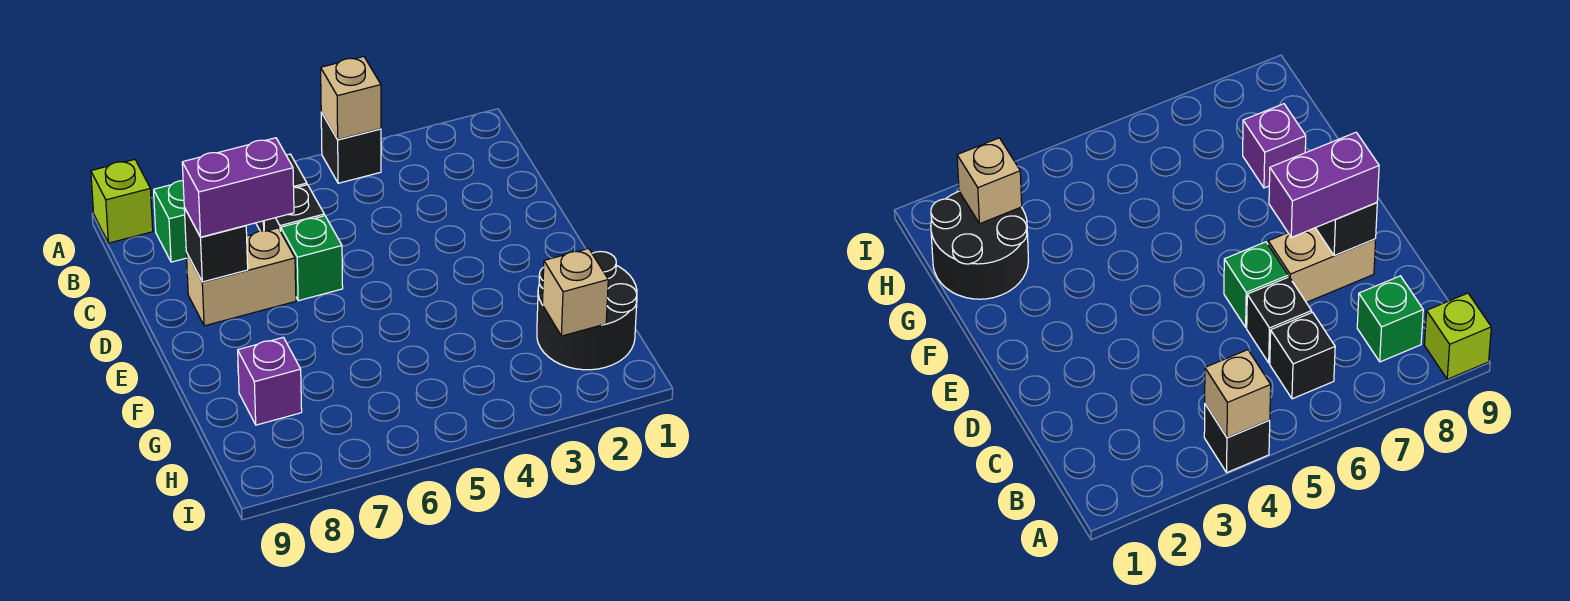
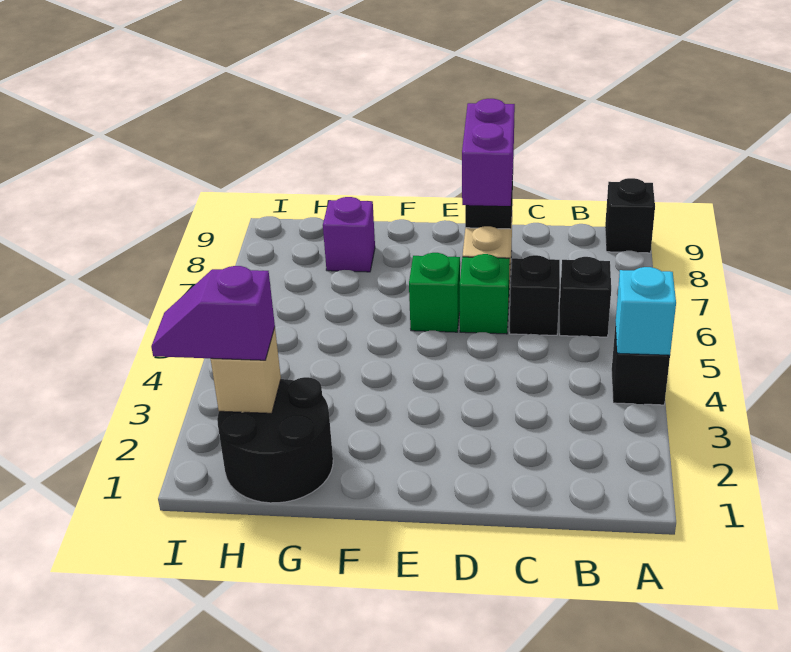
tan brick A4 level 2 -> cyan brick A4 level 2
lime brick A9 level 1 -> black brick A9 level 1
green brick B8 level 1 -> green brick E6 level 1
none -> purple slope H2:I2 level 3 top H

